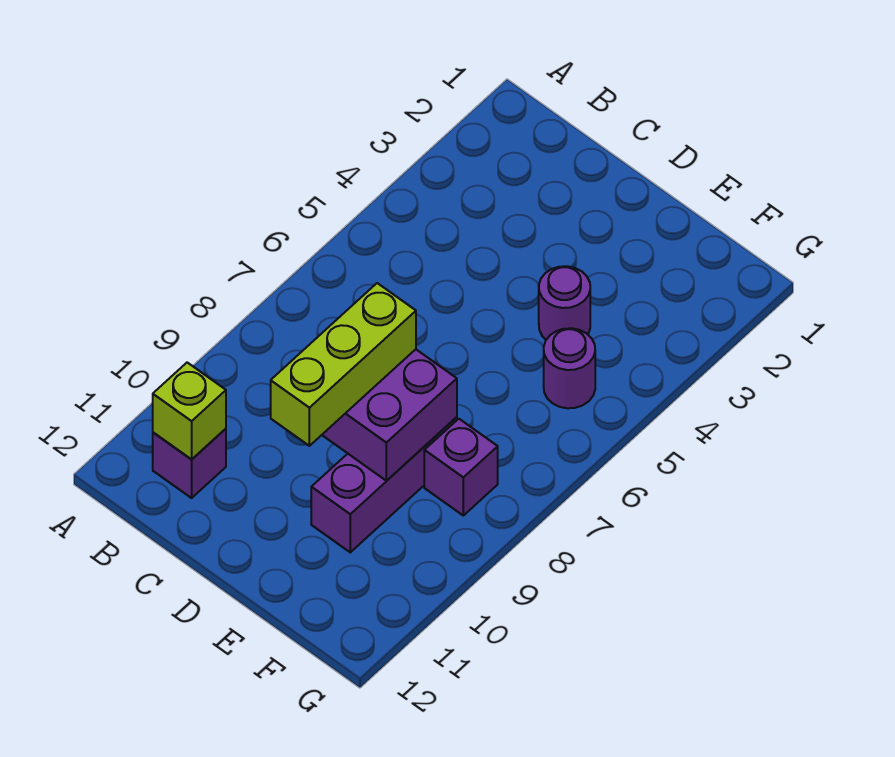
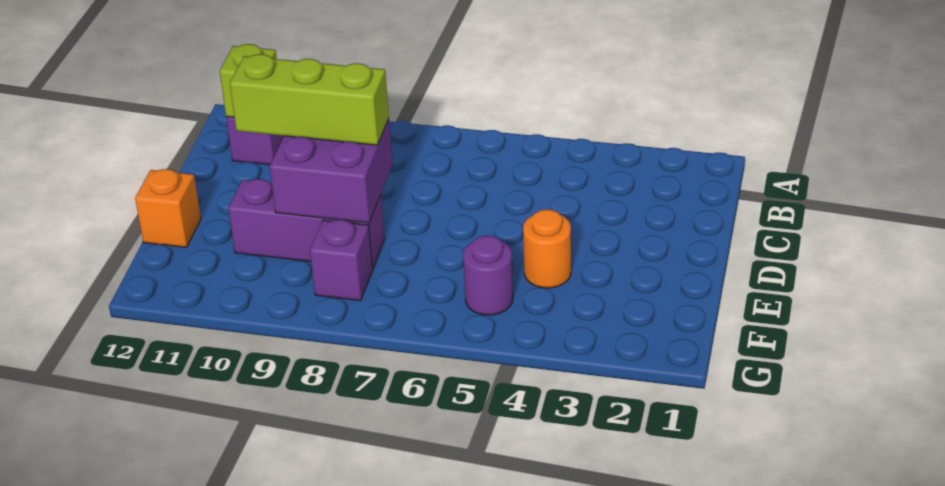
purple round brick E4 level 1 -> orange round brick E4 level 1
none -> orange brick E12 level 1

